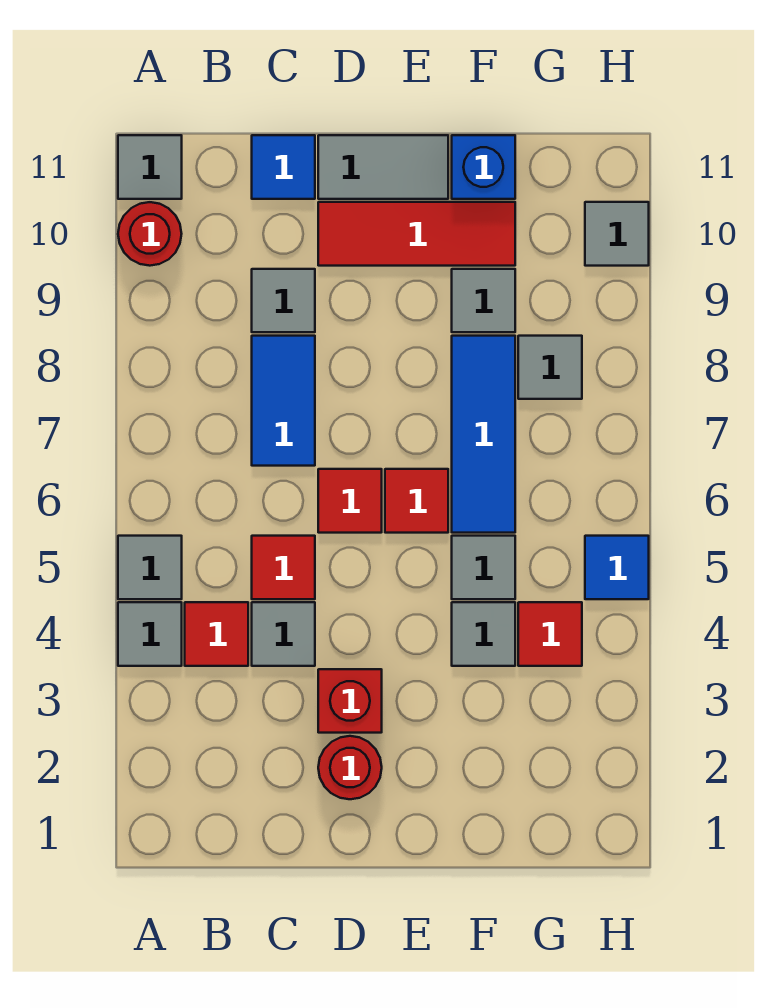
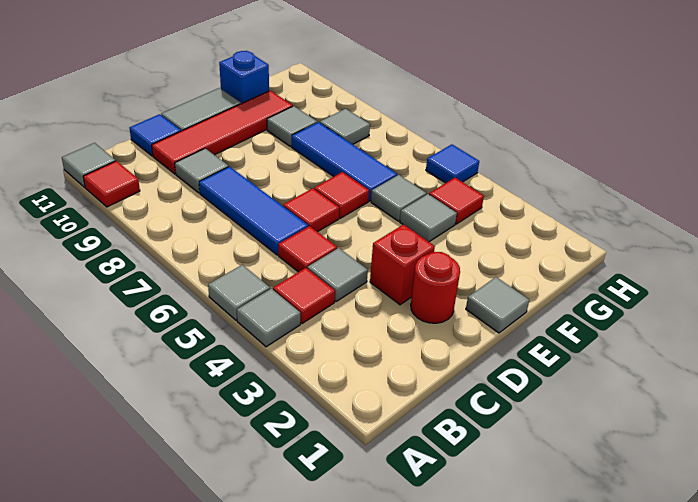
red round brick A10 level 1 -> red tile A10 level 1
blue tile C7:C8 level 1 -> blue tile C6:C8 level 1
red tile D10:F10 level 1 -> red tile C10:F10 level 1
grey tile H10 level 1 -> grey tile E1 level 1

